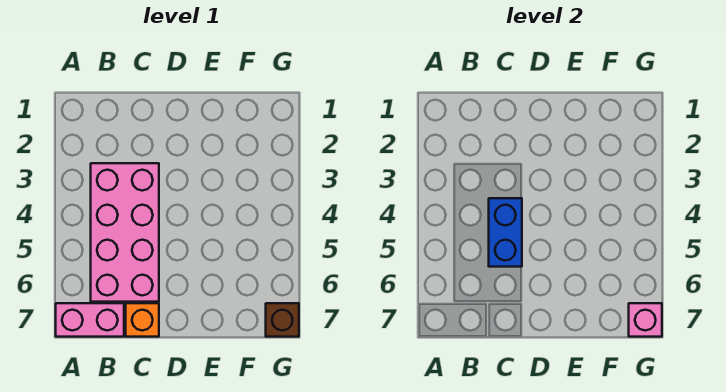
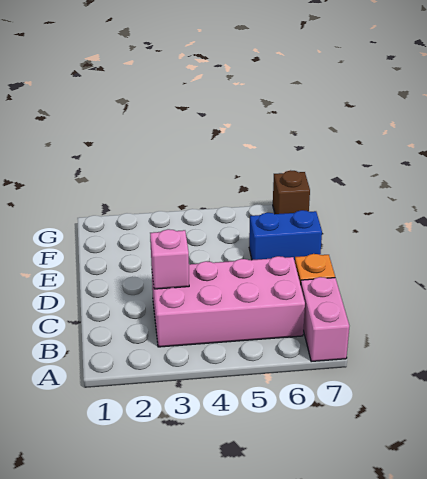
blue brick C4:C5 level 2 -> blue brick E6:E7 level 1
pink brick G7 level 2 -> pink brick C3 level 2

